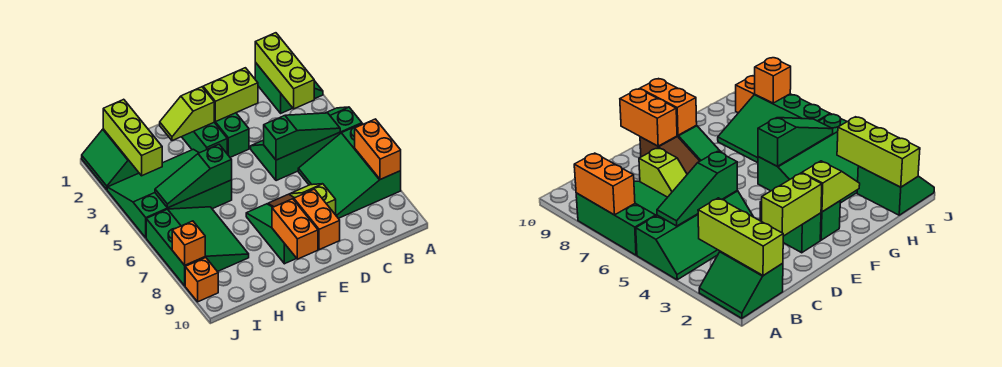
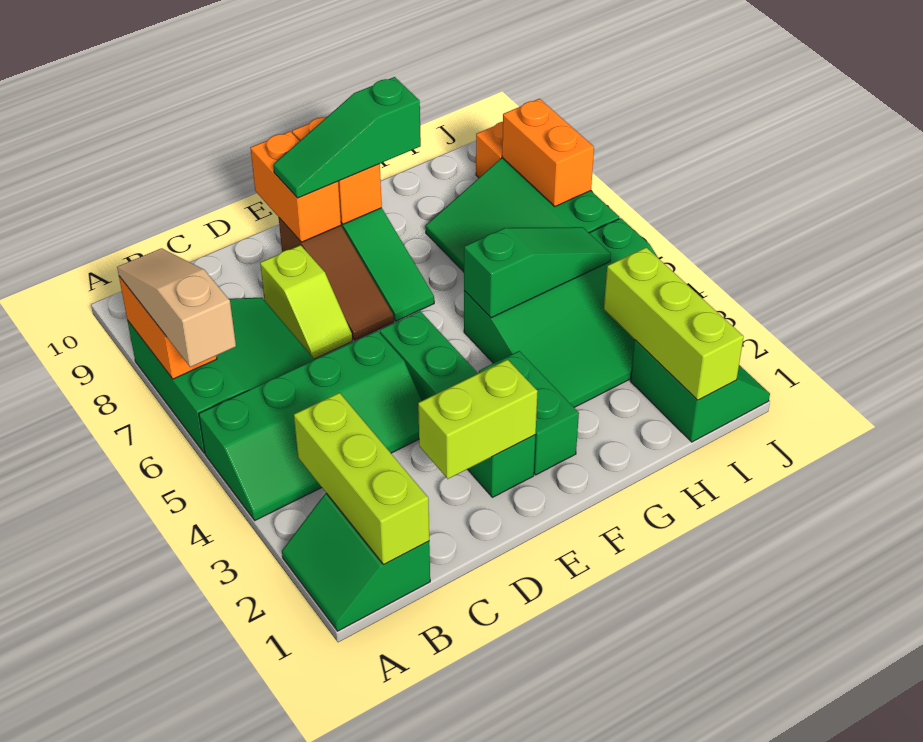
none -> tan slope A6:A8 level 3 top 6
green slope B5:D5 level 2 top D -> green slope E9:G9 level 3 top G
green brick E2:E3 level 1 -> green brick E2:E5 level 1
lime slope F2:G2 level 2 top F -> none
orange brick J8 level 2 -> orange brick J7:J8 level 2

